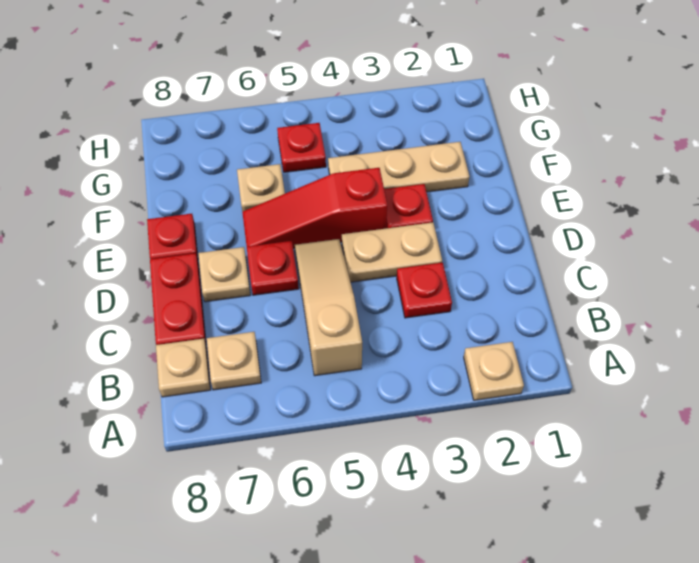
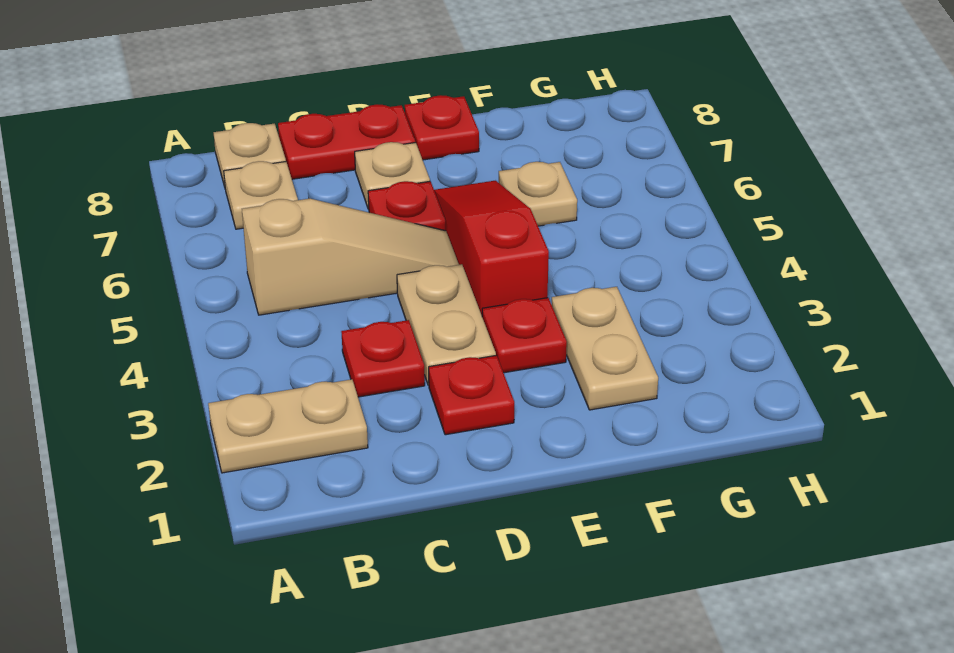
tan plate A2 level 1 -> tan plate A2:B2 level 1
tan plate F2:F4 level 1 -> tan plate F2:F3 level 1
red plate G5 level 1 -> red plate D2 level 1

